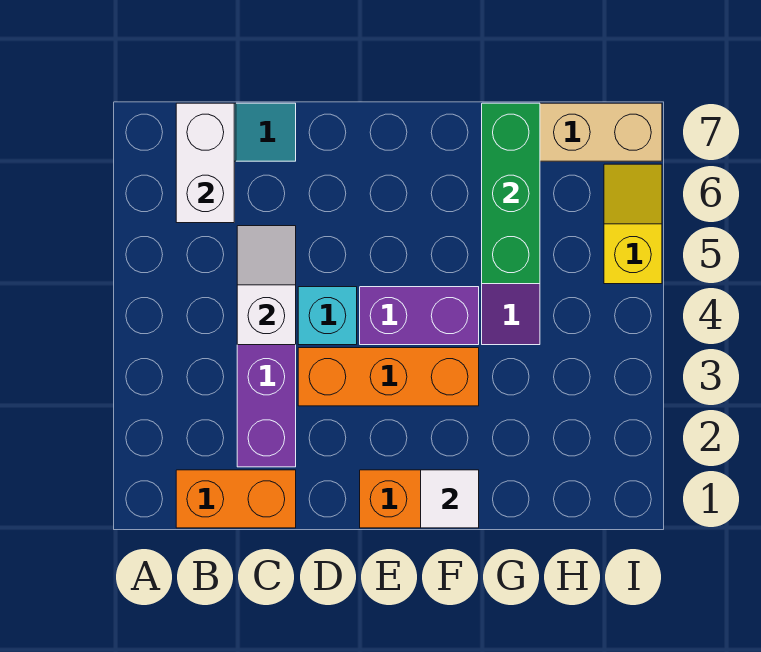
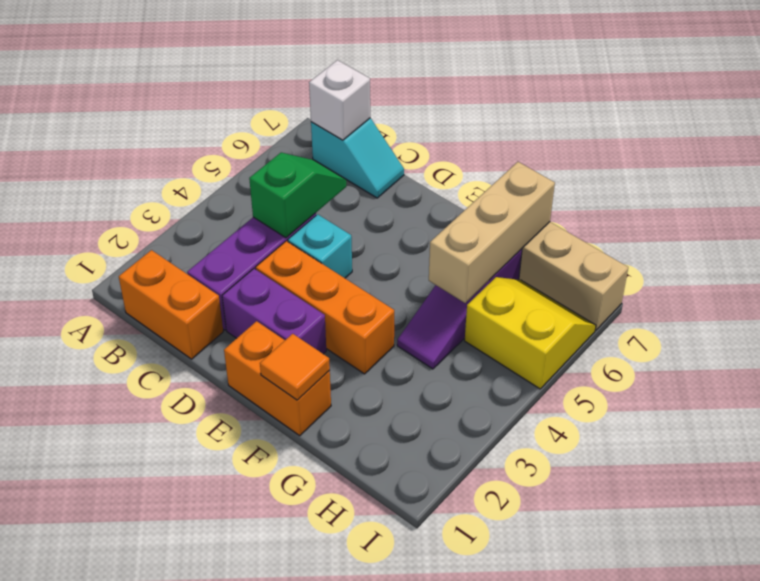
white brick B6:B7 level 2 -> white brick B7 level 2
white slope C4:C5 level 2 top 4 -> green slope C4:C5 level 2 top 4
purple brick E4:F4 level 1 -> purple brick D2:E2 level 1
white tile F1 level 2 -> orange tile F1 level 2
green brick G5:G7 level 2 -> tan brick G5:G7 level 2
yellow slope I5:I6 level 1 top 5 -> yellow slope H5:I6 level 1 top 5

